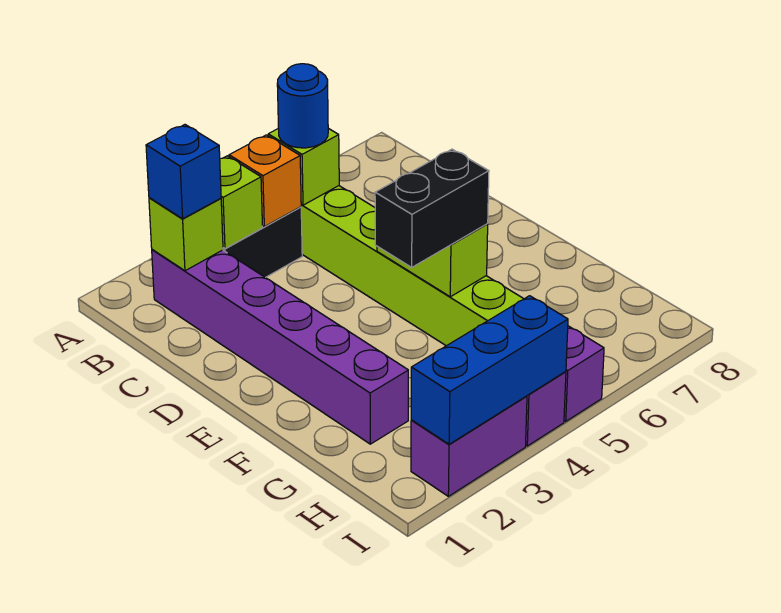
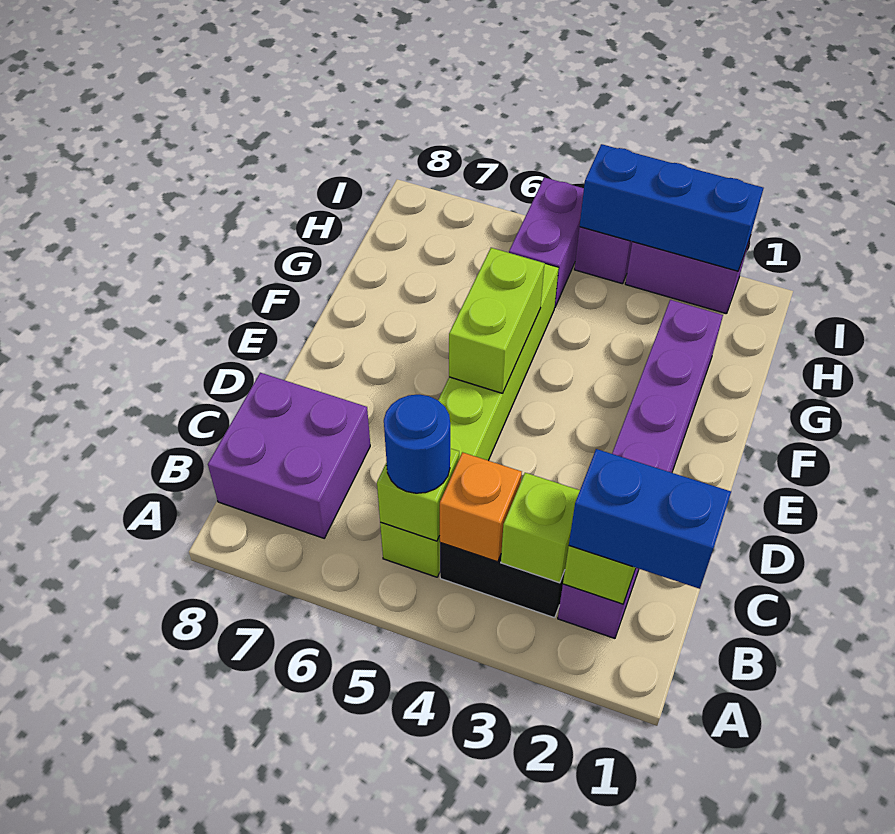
blue brick B2 level 3 -> blue brick B1:B2 level 3
none -> purple brick B7:C8 level 1
black brick F4:F5 level 3 -> none

